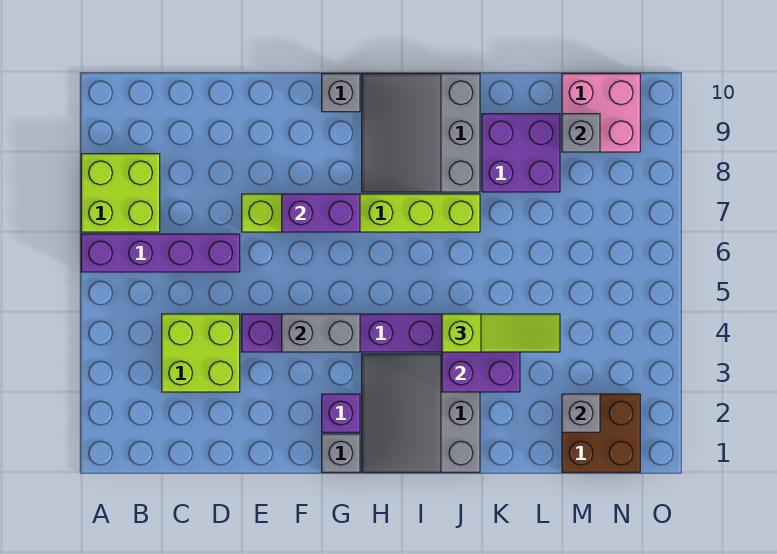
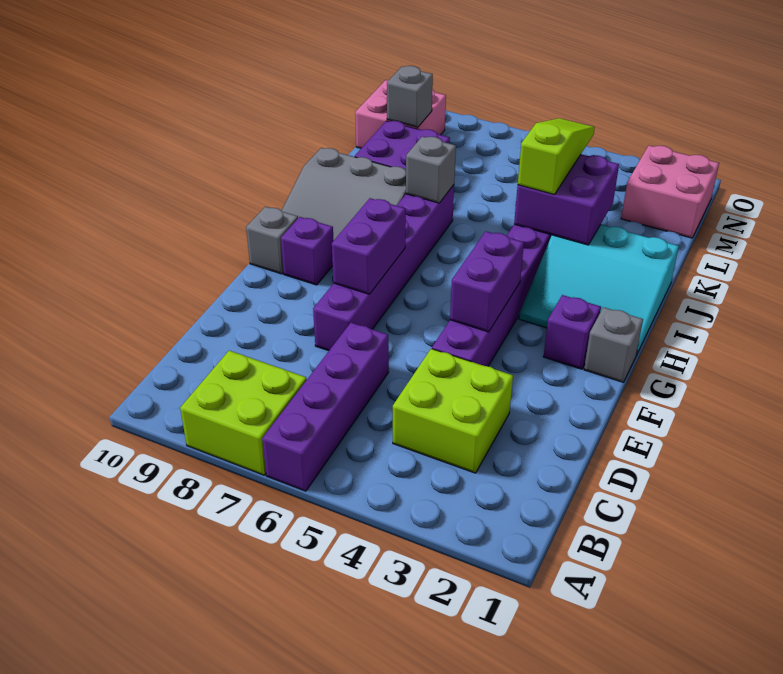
lime brick E7:J7 level 1 -> purple brick E7:J7 level 1
grey brick F4:G4 level 2 -> purple brick F4:G4 level 2
none -> purple brick G9 level 1
grey slope H1:J3 level 1 top J -> cyan slope H1:J3 level 1 top J
brown brick M1:N2 level 1 -> pink brick M1:N2 level 1
grey brick M2 level 2 -> grey brick J7 level 2

